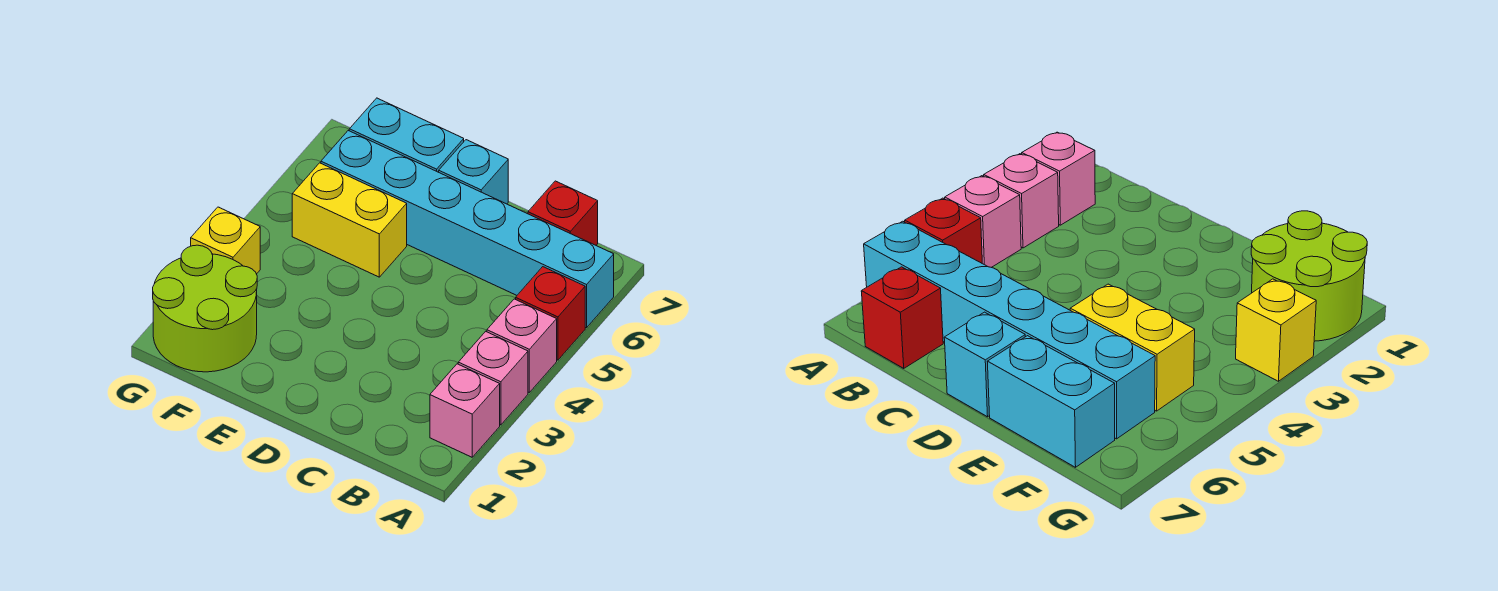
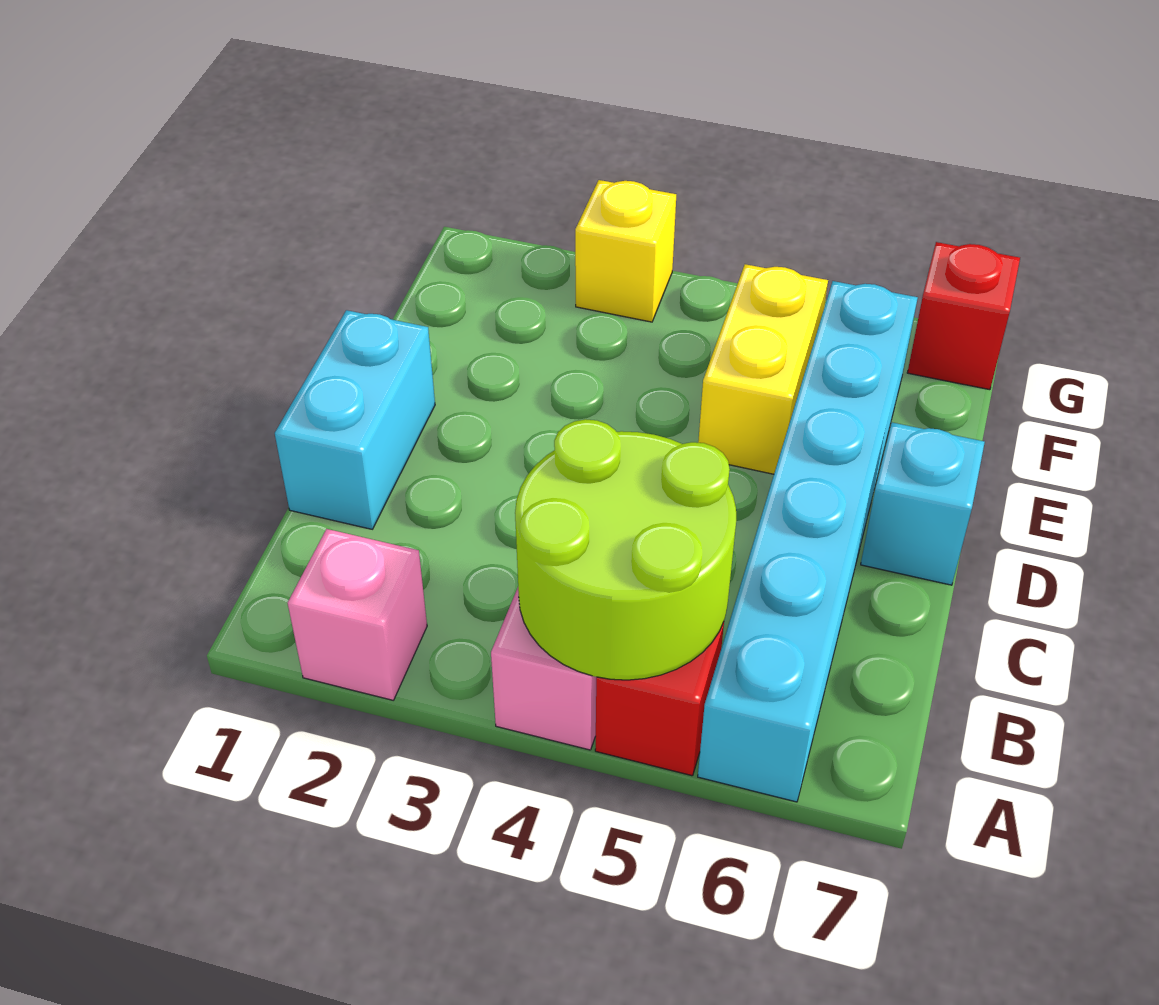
pink brick A3 level 1 -> none
red brick B7 level 1 -> red brick G7 level 1
cyan brick E7:F7 level 1 -> cyan brick C1:D1 level 1
lime round brick F1:G2 level 1 -> lime round brick A4:B5 level 2

